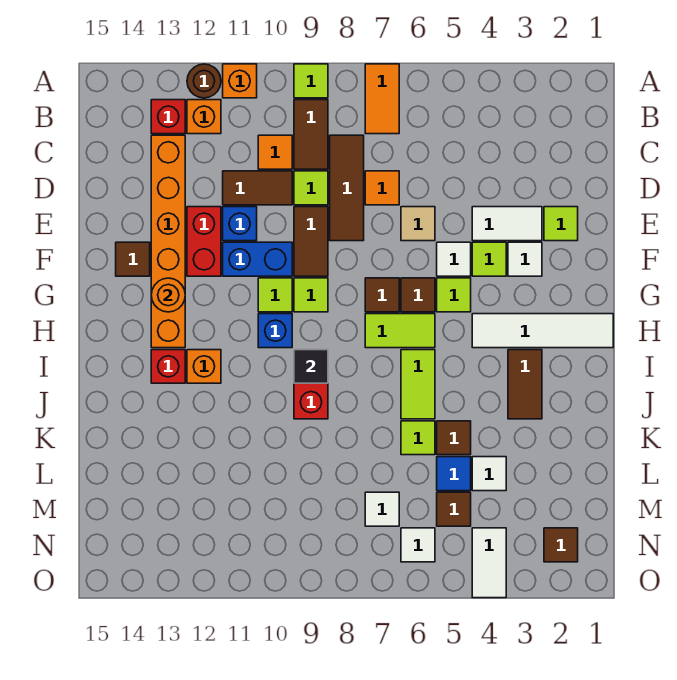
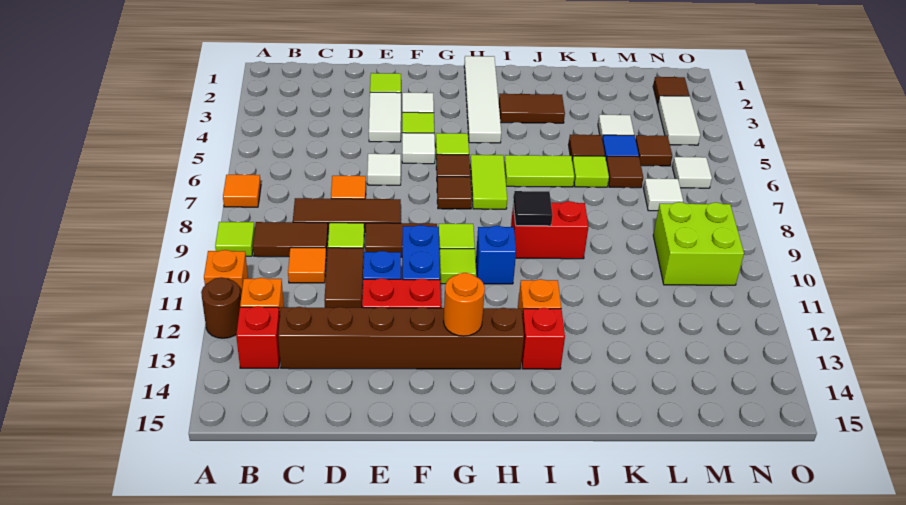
orange tile A7:B7 level 1 -> orange tile A7 level 1
orange brick C13:H13 level 1 -> brown brick C13:H13 level 1
tan tile E6 level 1 -> white tile E6 level 1
brown tile F14 level 1 -> brown tile L6 level 1
none -> lime brick M9:N10 level 1
white tile N4:O4 level 1 -> white tile N3:N4 level 1

